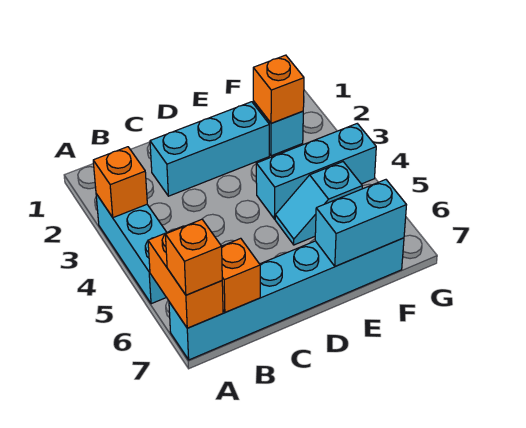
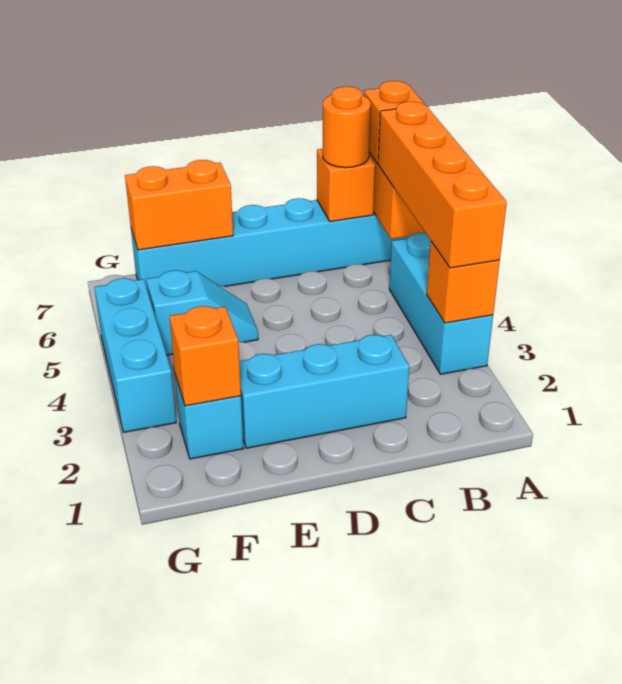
none -> orange brick A3:A6 level 3
none -> orange round brick B7 level 3
cyan brick E4:G4 level 1 -> cyan brick G3:G5 level 1
cyan brick E7:F7 level 2 -> orange brick E7:F7 level 2

